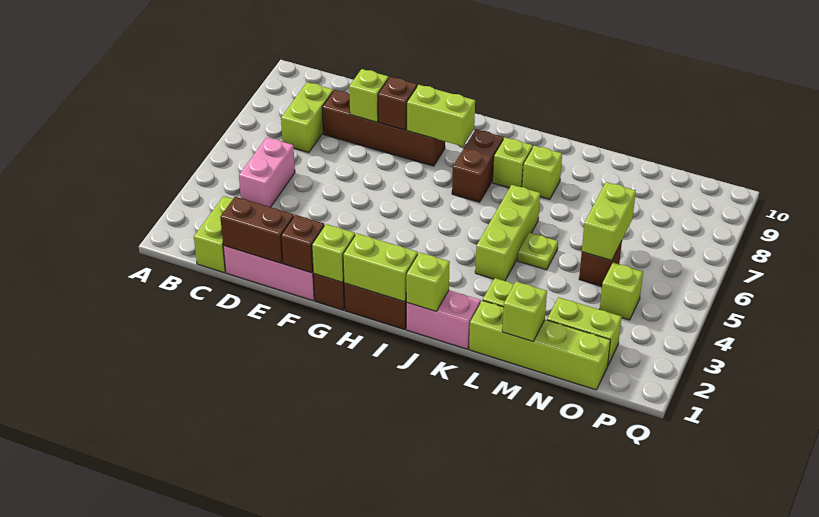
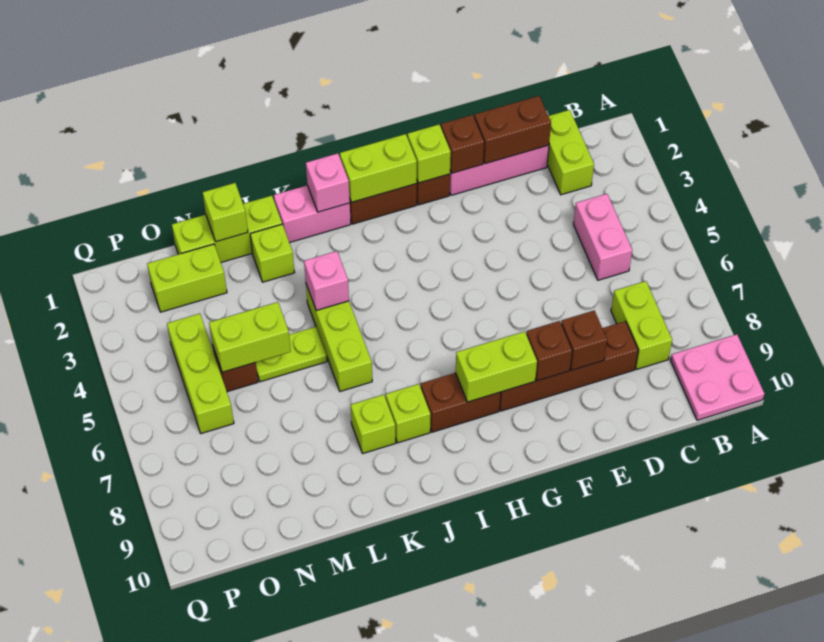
none -> pink plate A9:B10 level 1
lime brick E8 level 2 -> brown brick E8 level 2
brown brick I7:I8 level 1 -> brown brick H8:I8 level 1
lime brick J1 level 2 -> pink brick J1 level 2
none -> pink brick K4 level 2
lime brick L1:O1 level 1 -> lime brick L1:N1 level 1
lime plate L5 level 1 -> lime plate L5:M5 level 1
lime brick N5:N6 level 2 -> lime brick M5:N5 level 2
lime brick O4 level 1 -> lime brick O4:O6 level 1

